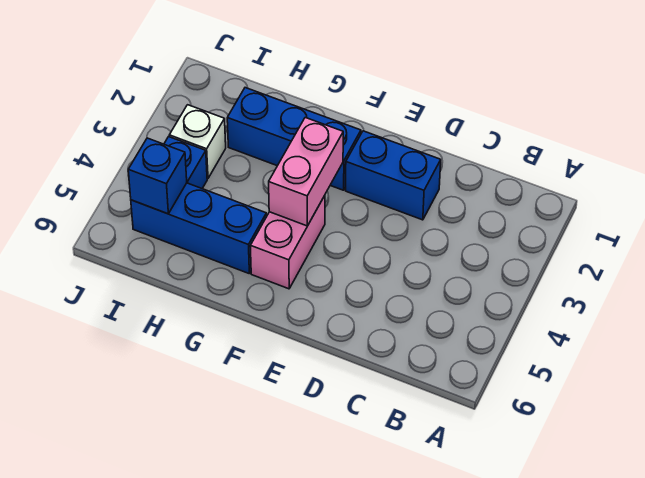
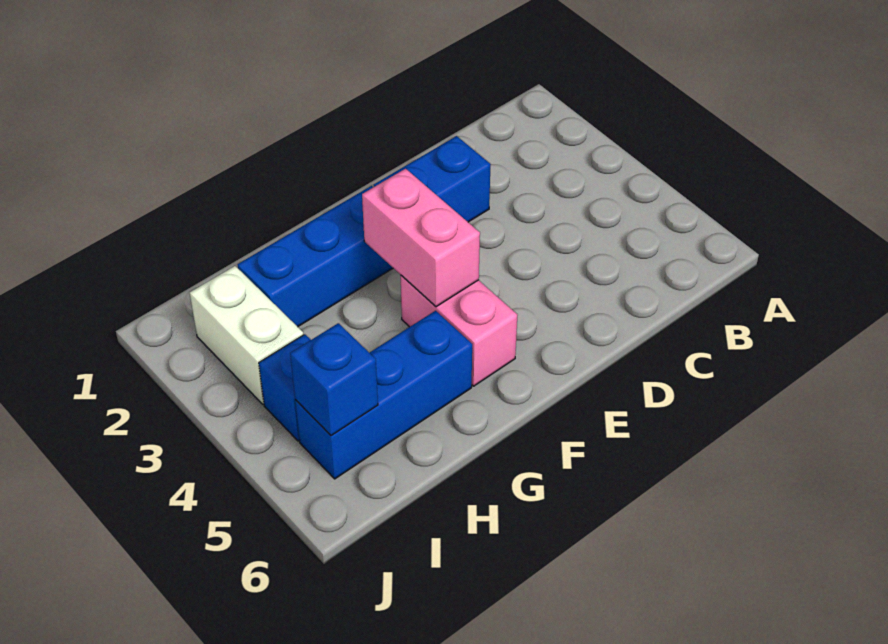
white brick I3 level 1 -> white brick I2:I3 level 1

